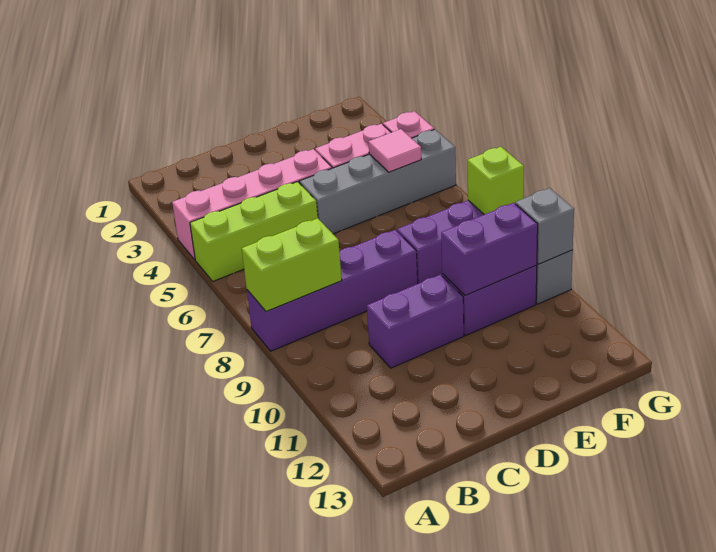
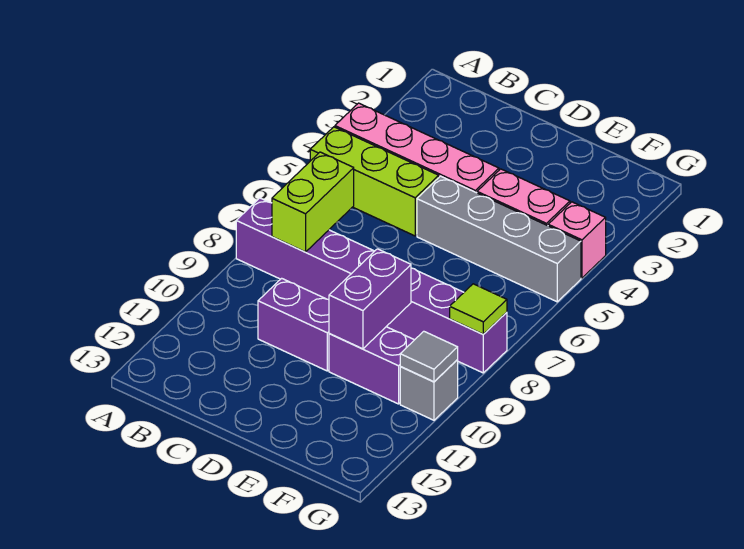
lime brick A8:B8 level 2 -> lime brick B7:B8 level 2
purple brick E10:F10 level 2 -> purple brick E9:E10 level 2
pink tile F5 level 2 -> none
lime brick G8 level 2 -> lime tile G8 level 2
grey brick G10 level 2 -> grey tile G10 level 2

